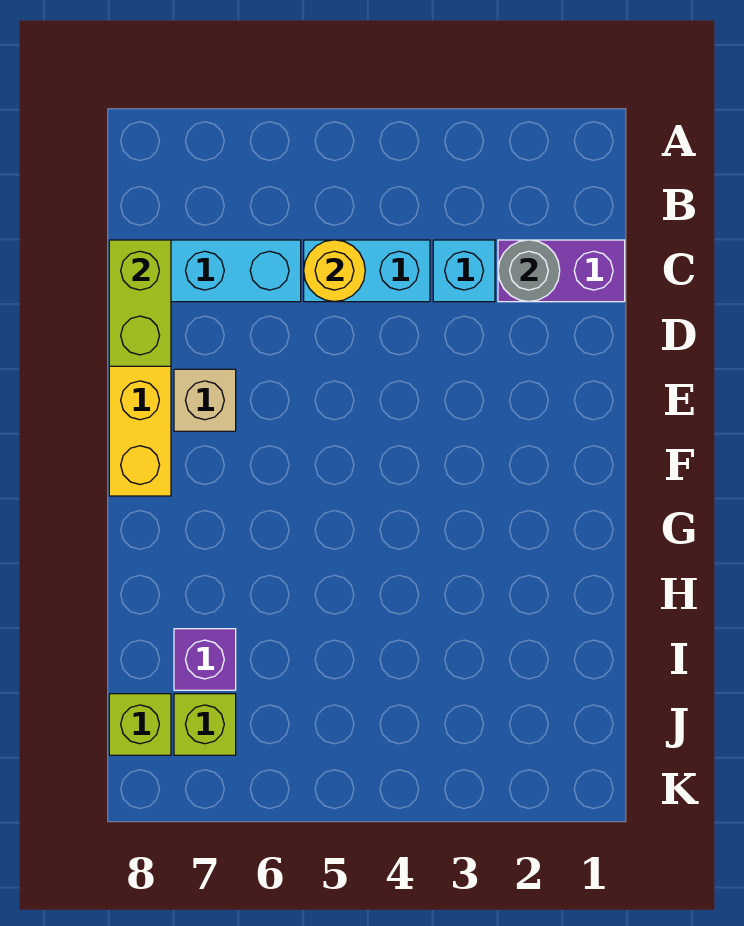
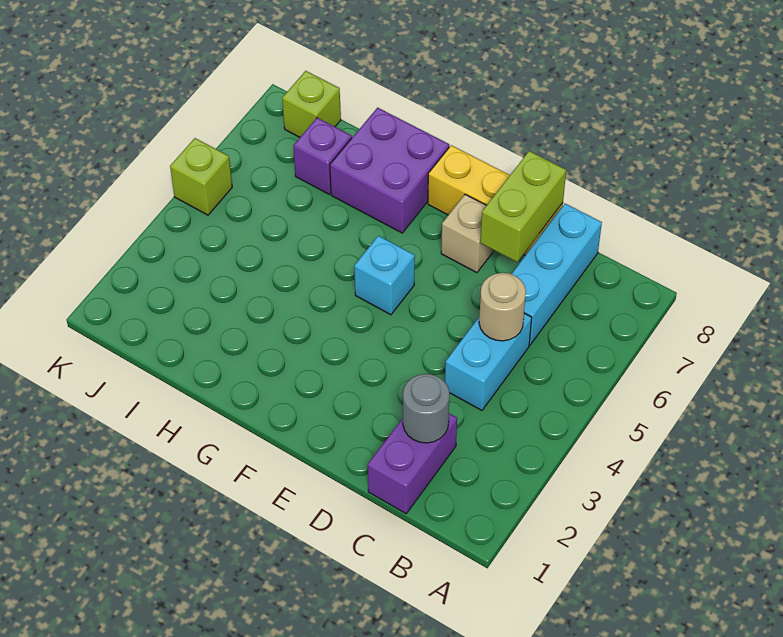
cyan brick C3 level 1 -> cyan brick F5 level 1
yellow round brick C5 level 2 -> tan round brick C5 level 2
lime brick C8:D8 level 2 -> lime brick D7:D8 level 2
none -> purple brick G7:H8 level 1
lime brick J7 level 1 -> lime brick K5 level 1

